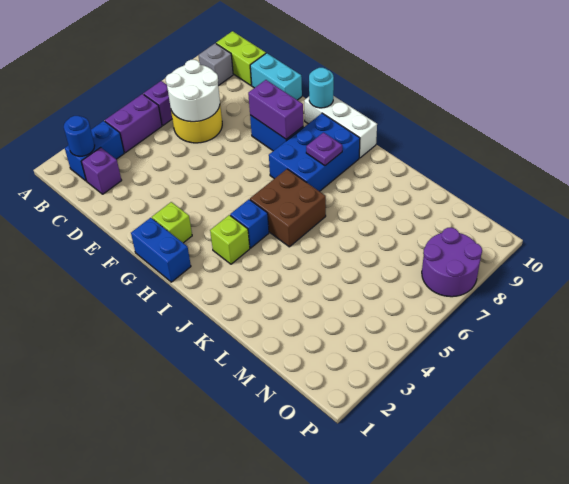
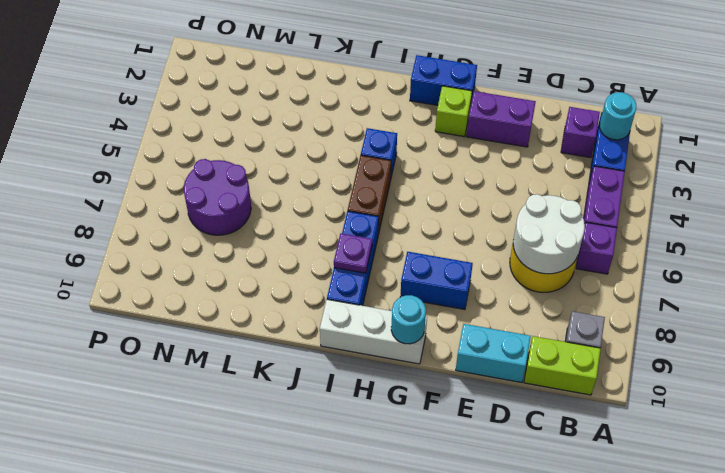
blue round brick B2 level 2 -> cyan round brick B2 level 2
purple brick F8:G8 level 2 -> purple brick E2:F2 level 1
blue brick H7:I9 level 1 -> blue brick I7:I9 level 1
lime brick I3 level 1 -> none
brown brick I5:J6 level 1 -> brown brick I5:I6 level 1
purple round brick O7:P8 level 1 -> purple round brick M6:N7 level 1

